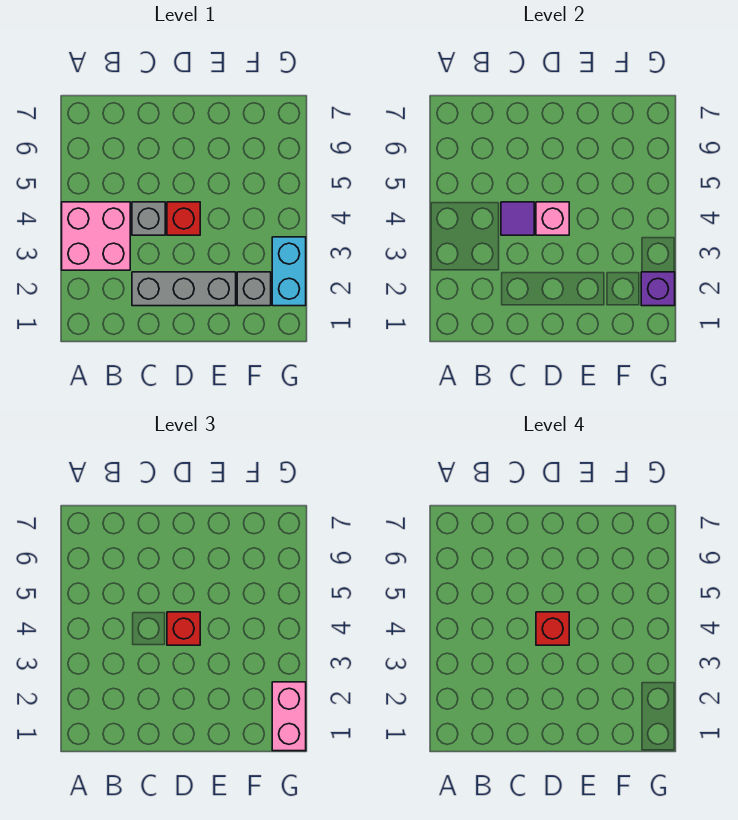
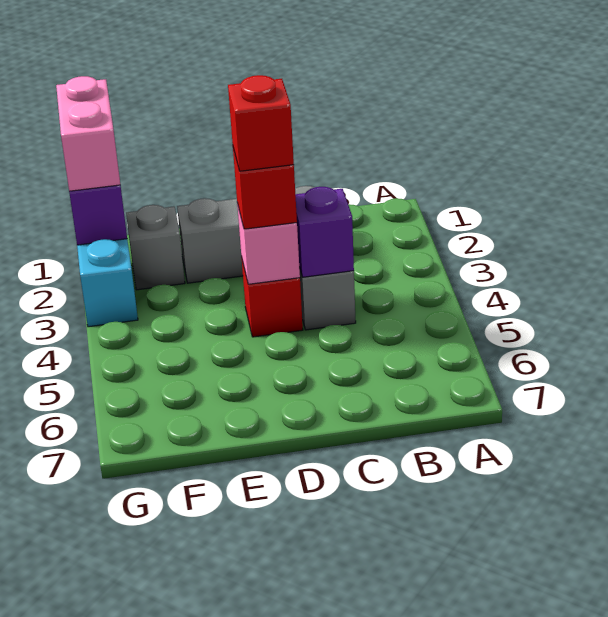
pink brick A3:B4 level 1 -> none
purple tile C4 level 2 -> purple brick C4 level 2

